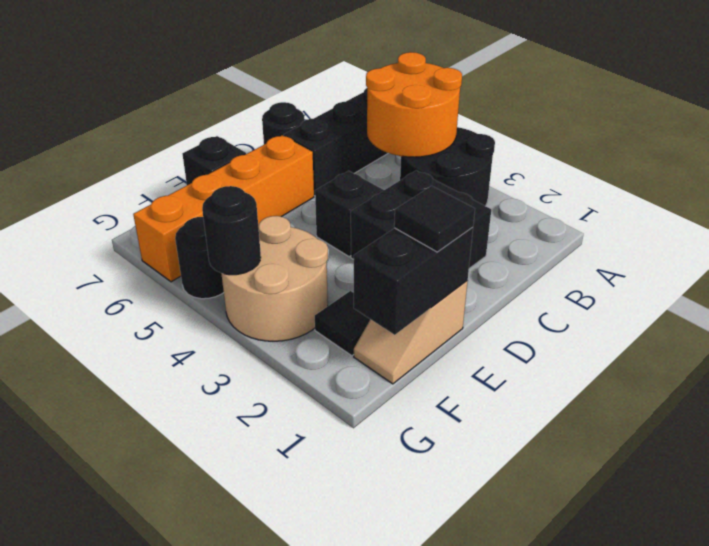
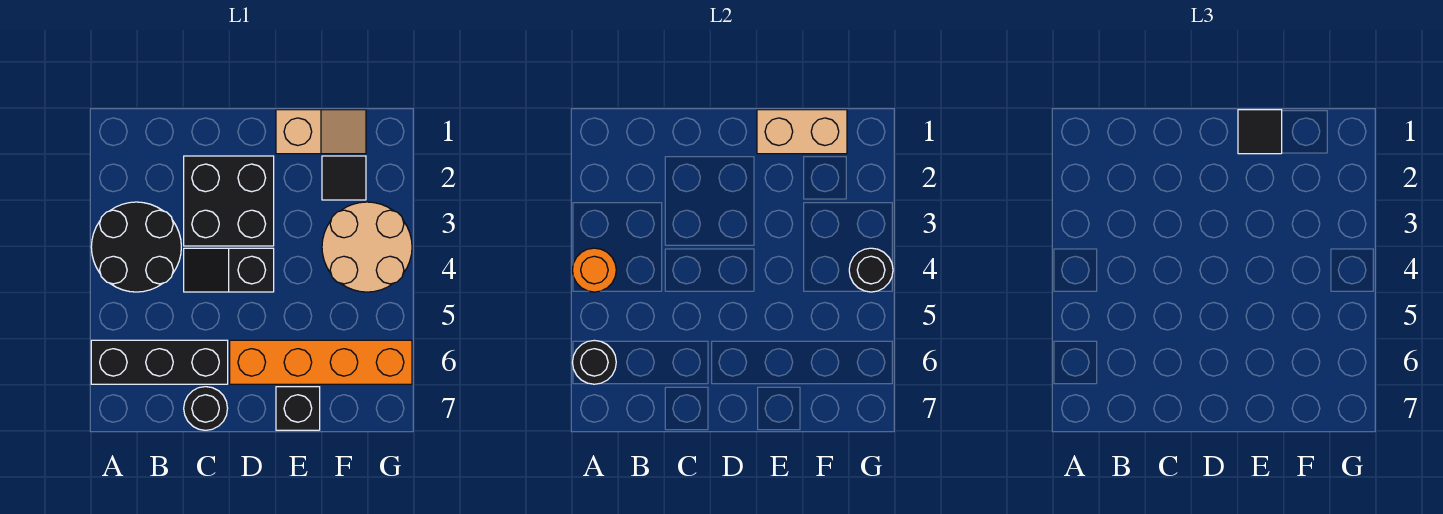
orange round brick A4:B5 level 2 -> orange round brick A4 level 2
black brick E1:F1 level 2 -> tan brick E1:F1 level 2
black round brick G5 level 1 -> black round brick A6 level 2

